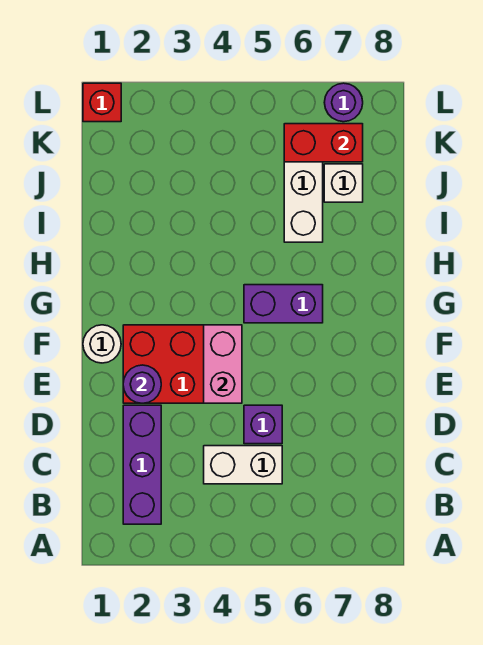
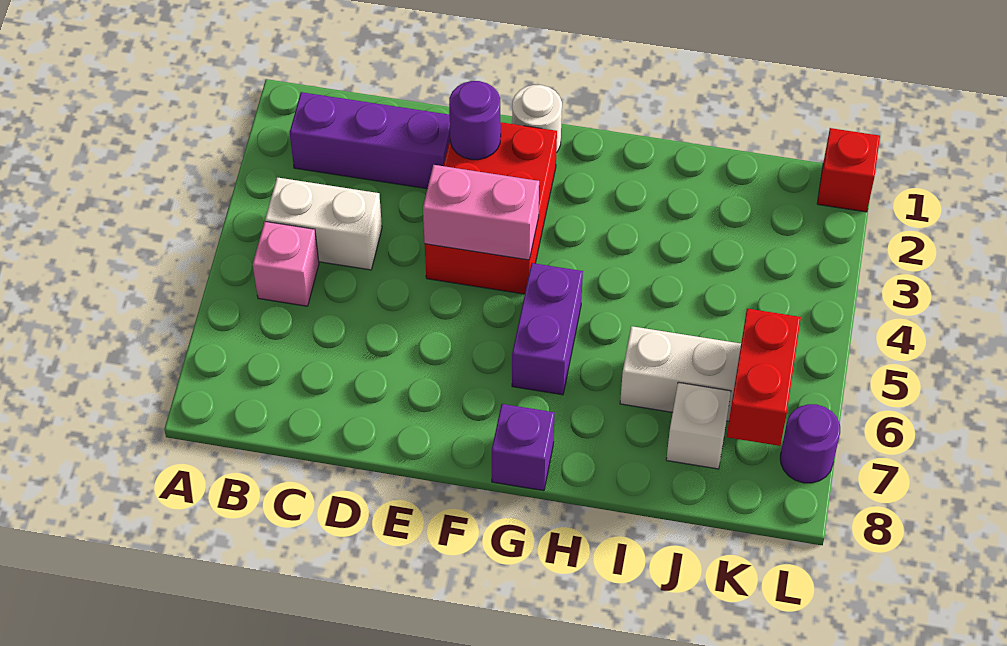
none -> pink brick B5 level 1
white brick C4:C5 level 1 -> white brick B4:C4 level 1
purple brick D5 level 1 -> purple brick G8 level 1

